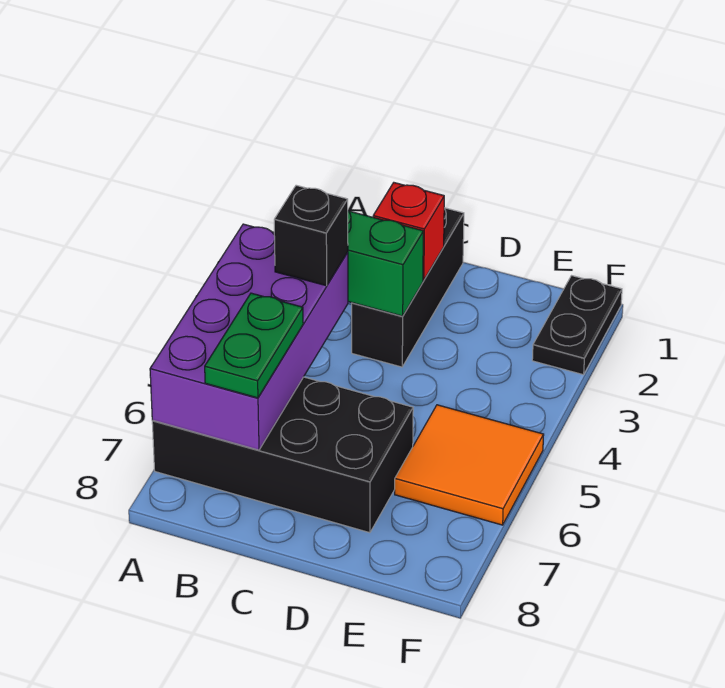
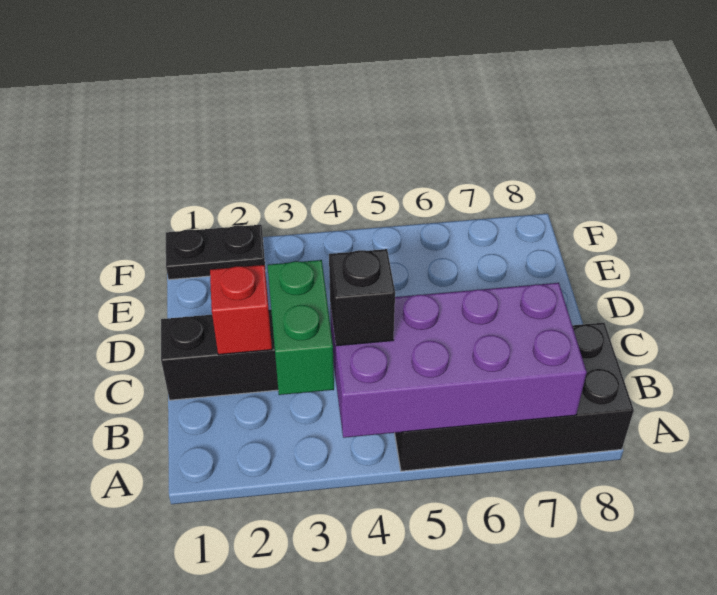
black brick A6:D7 level 1 -> black brick A5:B8 level 1
green plate B6:B7 level 3 -> none
orange tile E5:F6 level 1 -> none

